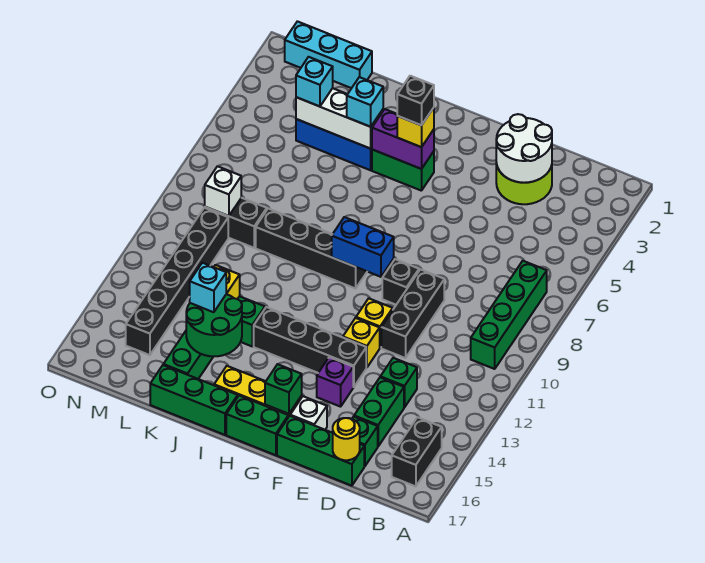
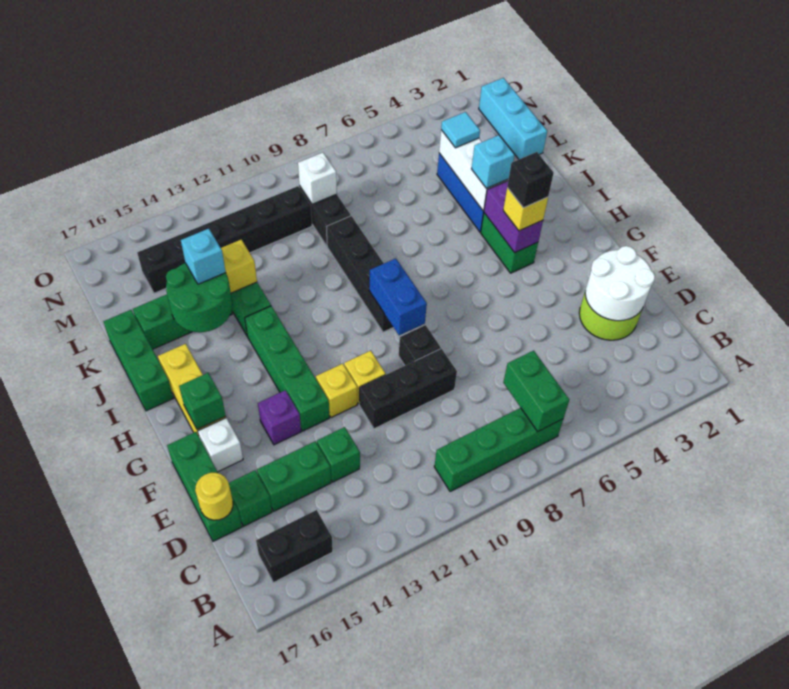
black brick F13:I13 level 1 -> green brick F13:I13 level 1
green brick G17:H17 level 1 -> green brick B7:C7 level 2
cyan brick L4 level 3 -> cyan tile L4 level 3

